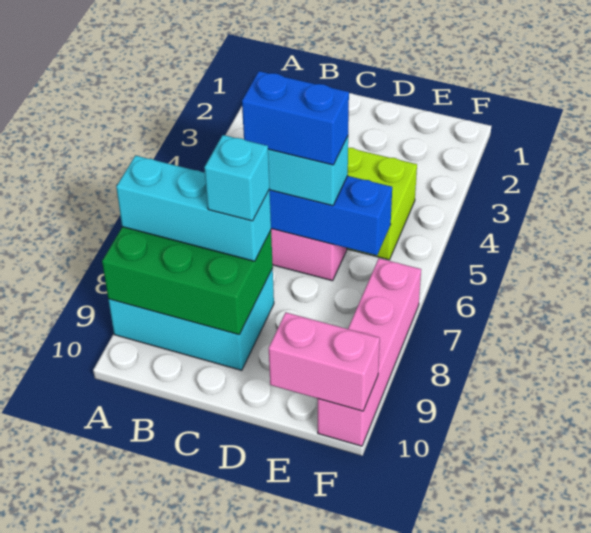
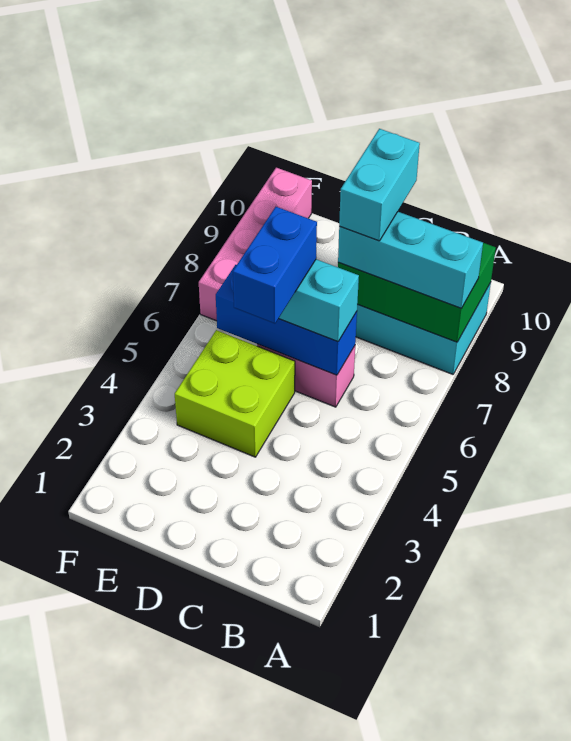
blue brick C6:D6 level 4 -> blue brick D5:D6 level 4
cyan brick C8 level 4 -> cyan brick C8:C9 level 4
pink brick E10:F10 level 2 -> none

